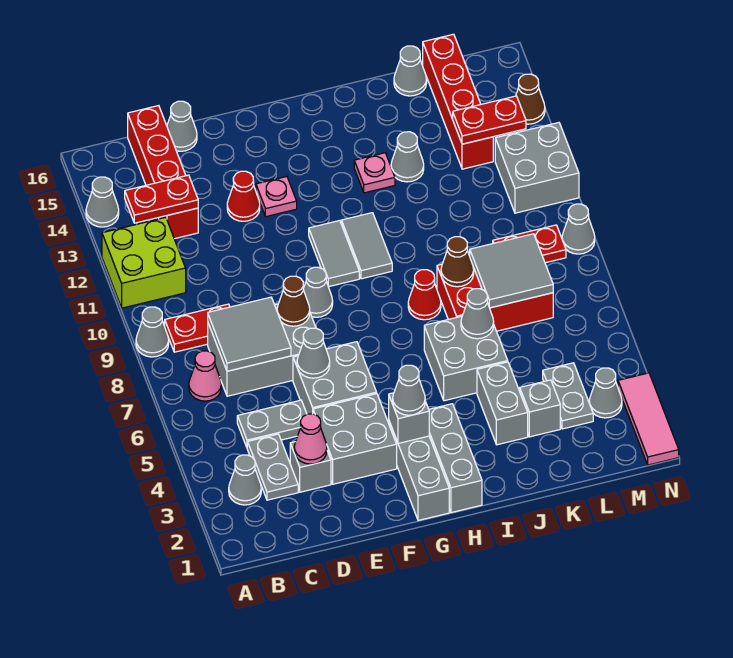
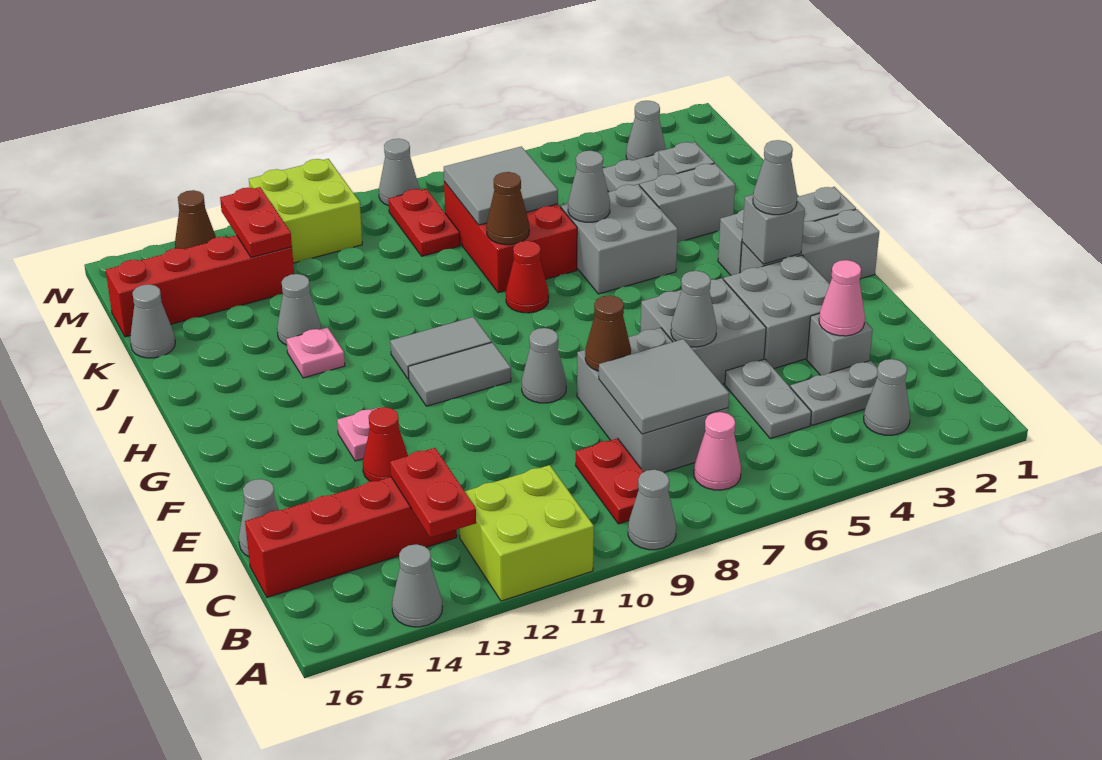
grey brick M11:N12 level 1 -> lime brick M11:N12 level 1
pink tile N1:N3 level 1 -> none

